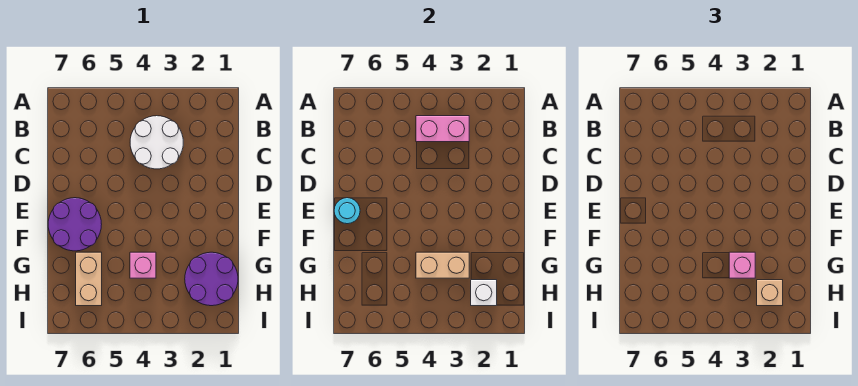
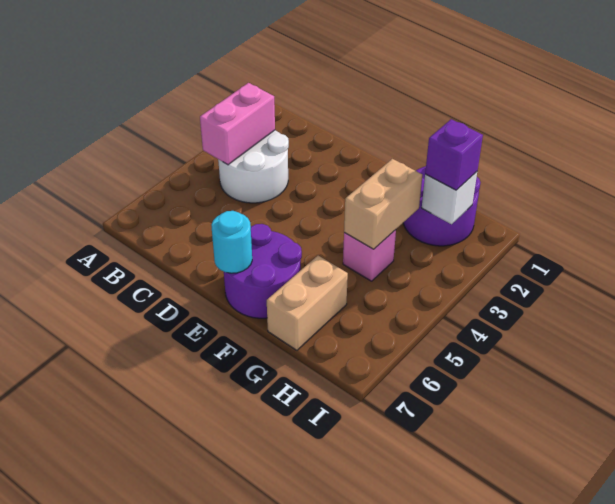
pink brick G3 level 3 -> none
tan brick G6:H6 level 1 -> tan brick G6:G7 level 1
tan brick H2 level 3 -> purple brick H2 level 3

